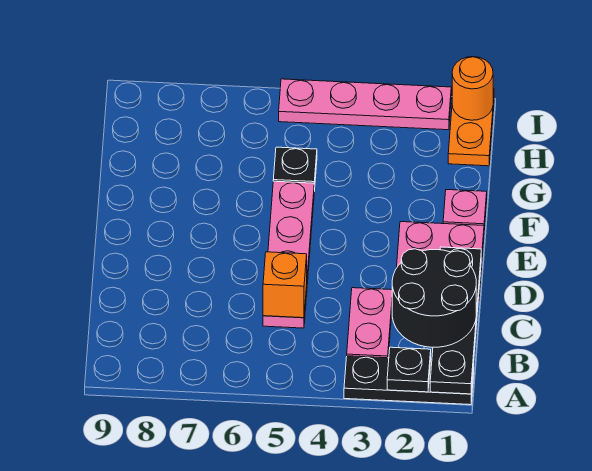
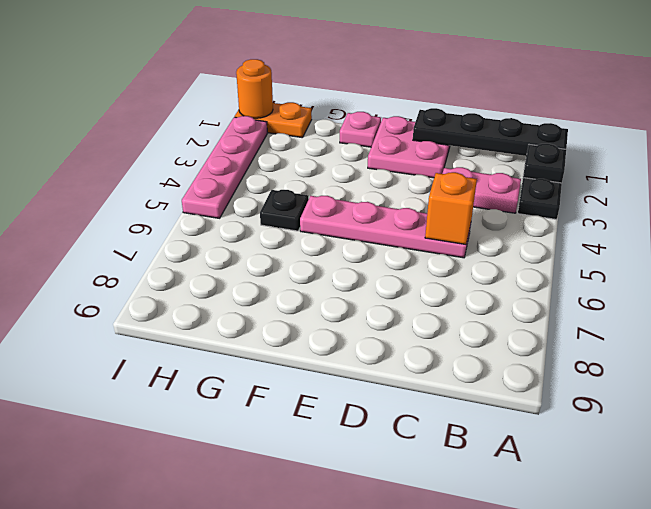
black round brick B1:C2 level 3 -> none

